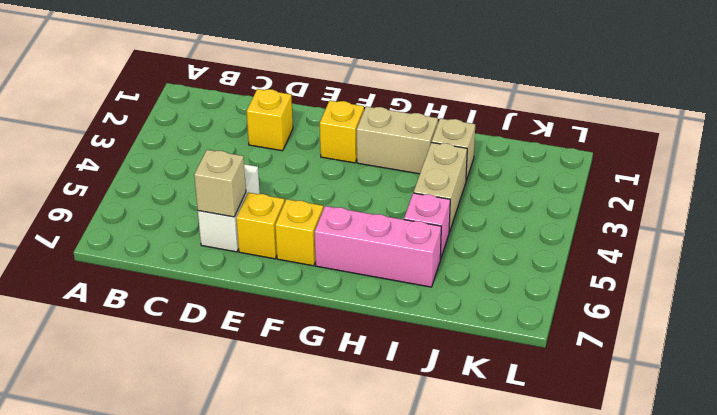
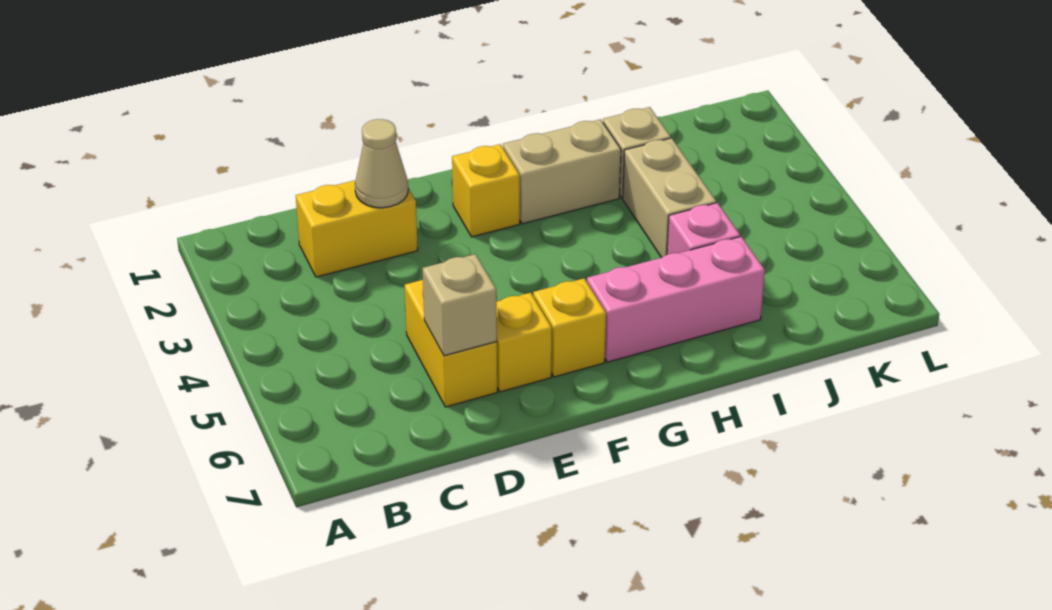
yellow brick D2 level 1 -> yellow brick C2:D2 level 1
none -> tan cone D2 level 2
white brick D5:D6 level 1 -> yellow brick D5:D6 level 1

